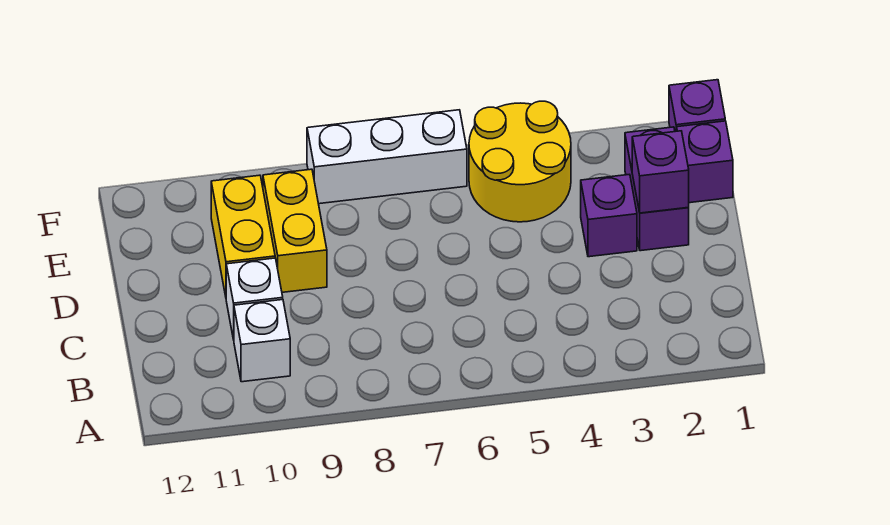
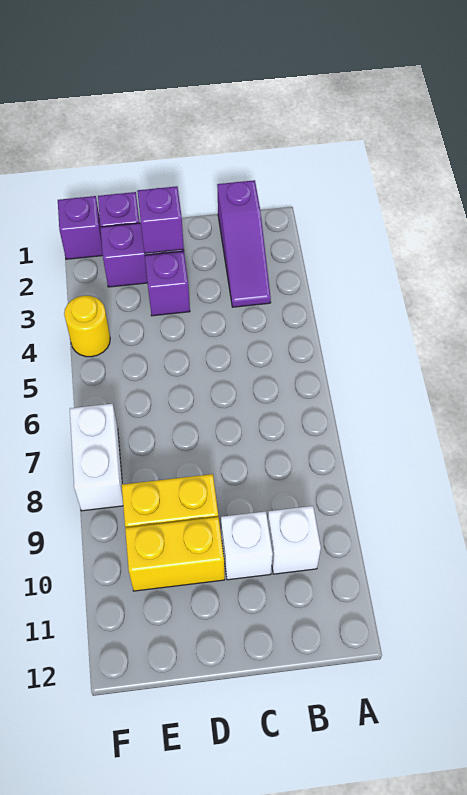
none -> purple slope B1:B3 level 1 top 1
yellow round brick E4:F5 level 1 -> yellow round brick F4 level 1
white brick F6:F8 level 1 -> white brick F7:F8 level 1

